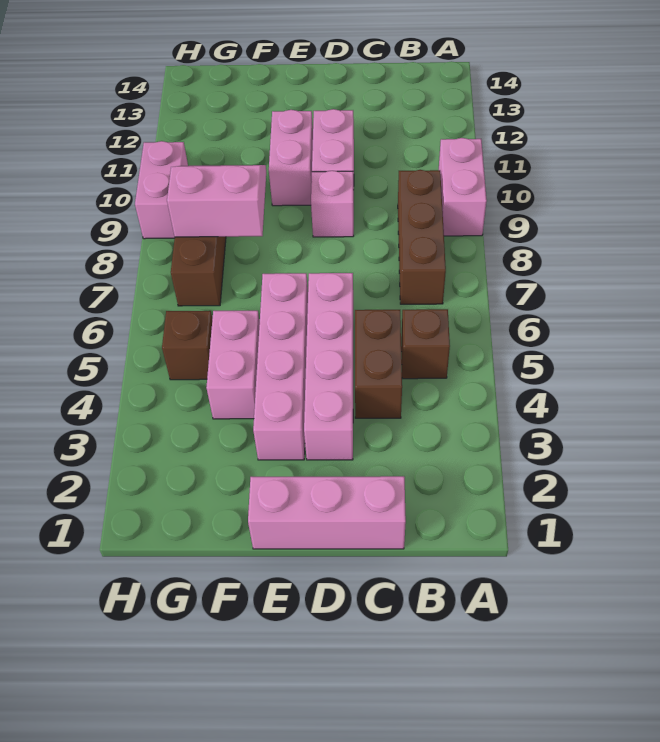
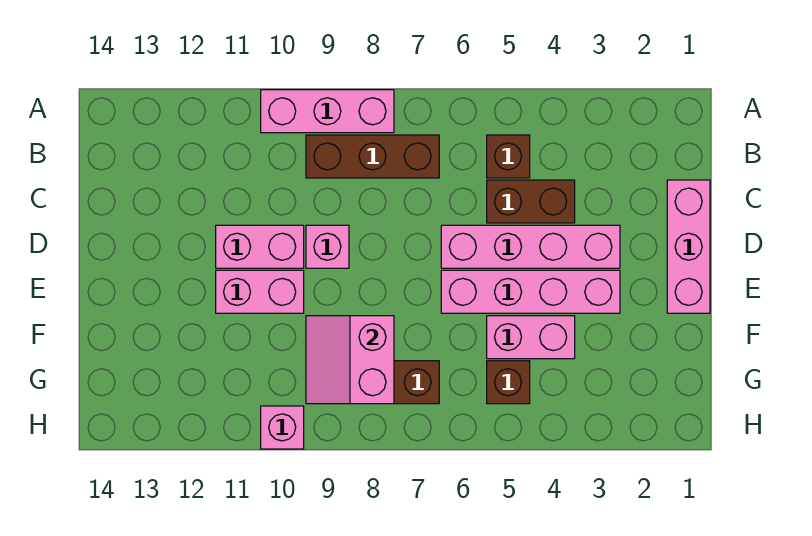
pink brick A9:A10 level 1 -> pink brick A8:A10 level 1
pink brick H9:H10 level 1 -> pink brick H10 level 1

